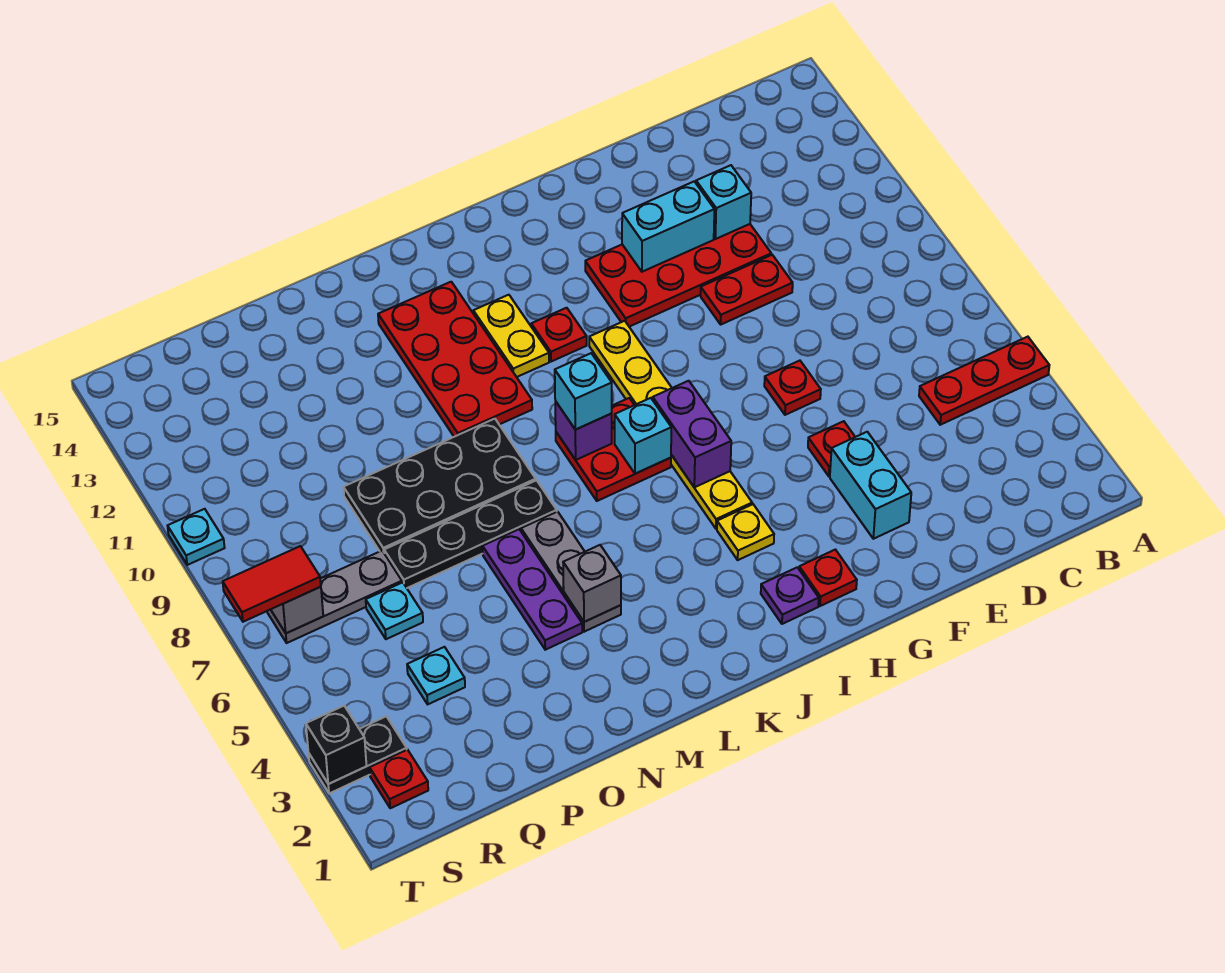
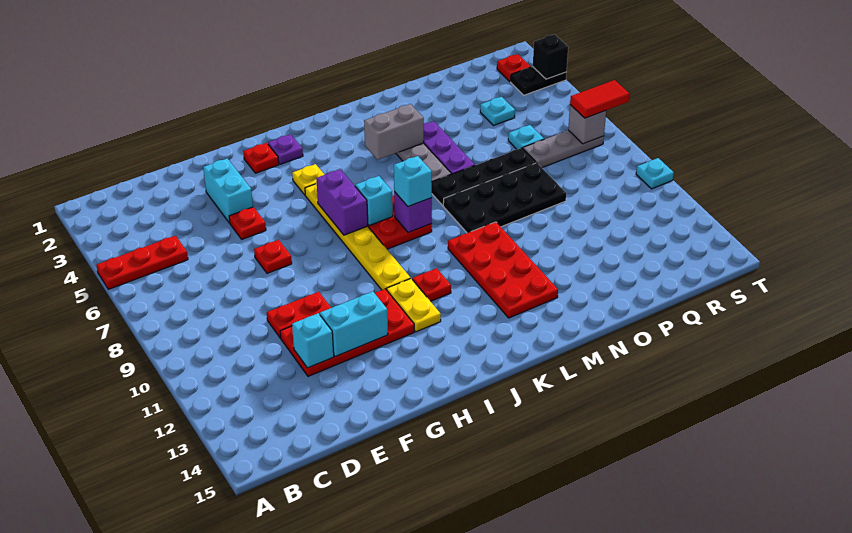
yellow plate K11:K12 level 1 -> yellow plate I11:I12 level 1
grey brick M4 level 2 -> grey brick L4:M4 level 2

